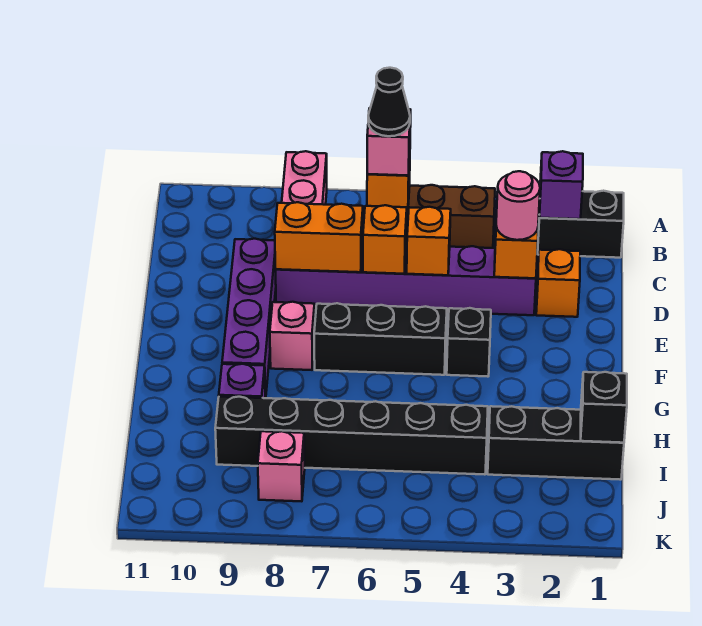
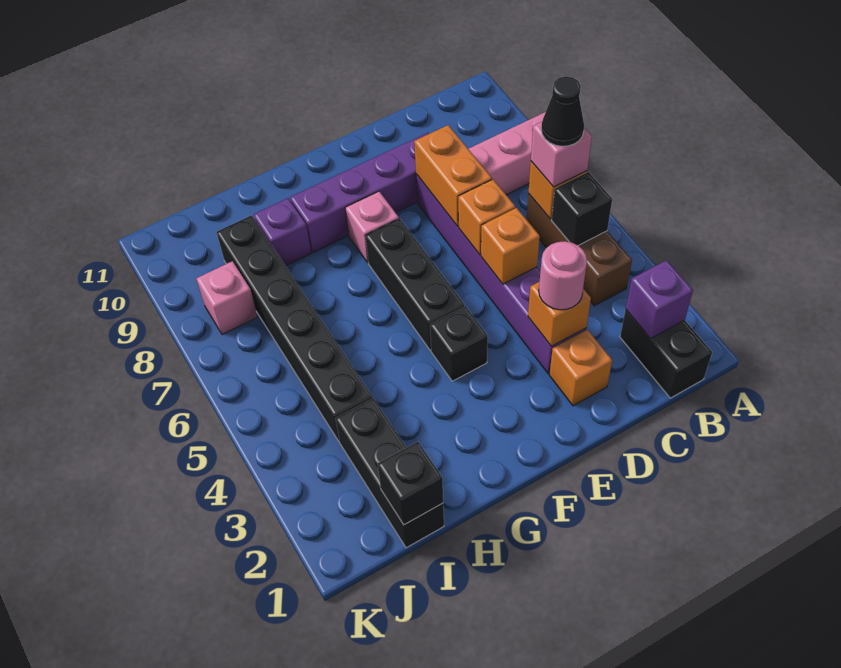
none -> black brick B5 level 2

